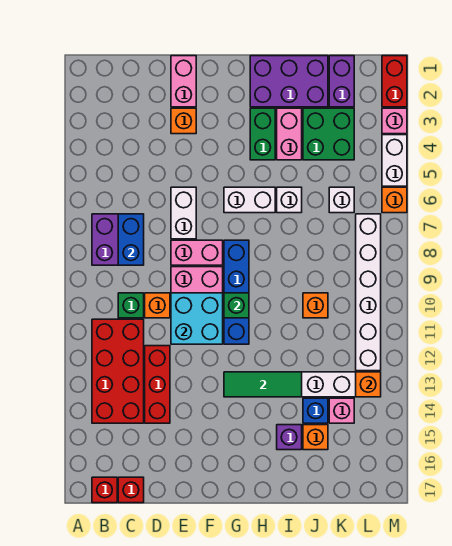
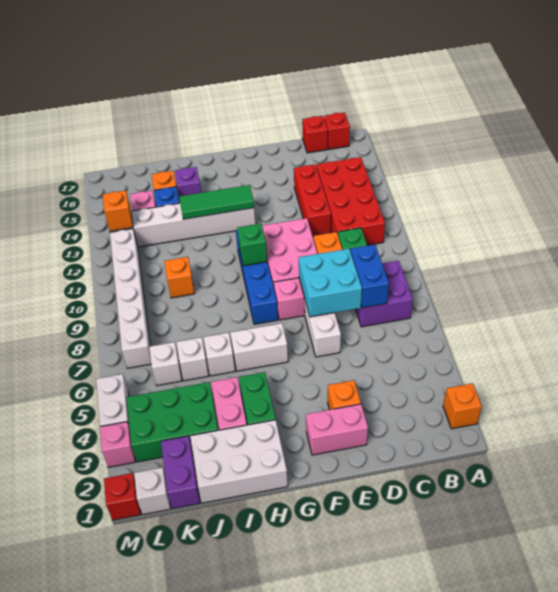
pink brick E1:E2 level 1 -> pink brick E2:F2 level 1
cyan brick E10:F11 level 2 -> cyan brick D7:E8 level 2
purple brick H1:J2 level 1 -> white brick H1:J2 level 1
green brick J3:K4 level 1 -> green brick J3:L4 level 1
none -> white brick J6 level 1
none -> white brick L1 level 1
red brick M1:M2 level 1 -> red brick M1 level 1
orange brick M6 level 1 -> orange brick A2 level 1

